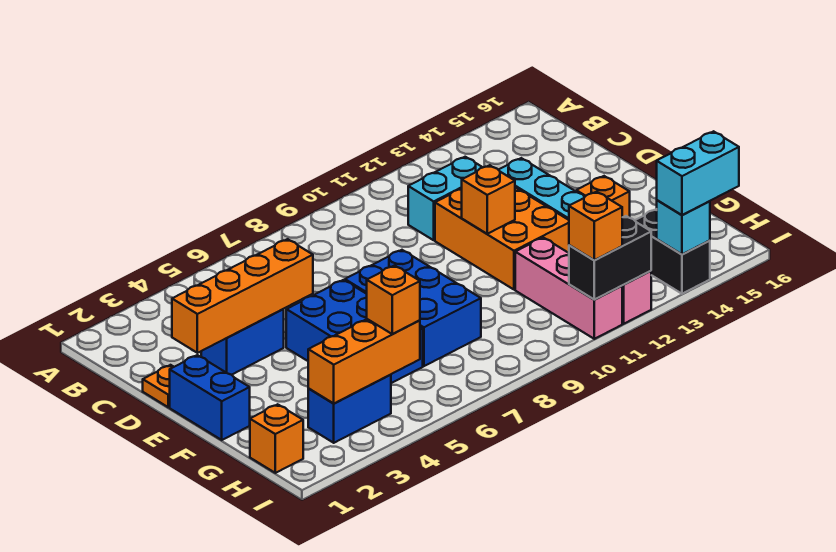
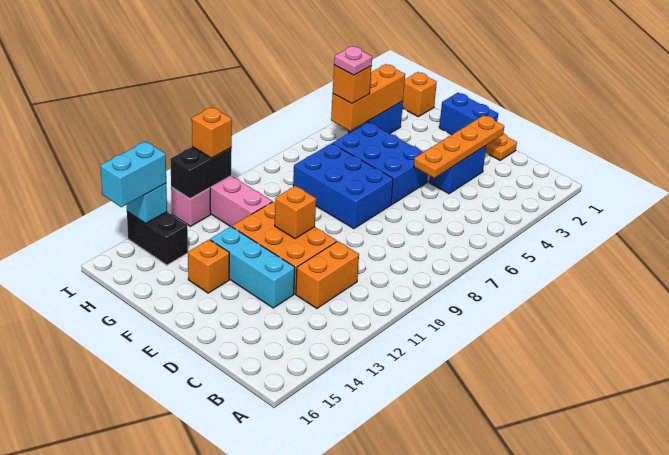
cyan brick C11:C12 level 1 -> orange brick C11:C12 level 1
orange brick D2:D5 level 2 -> orange plate D2:D5 level 2
none -> pink plate H5 level 4

